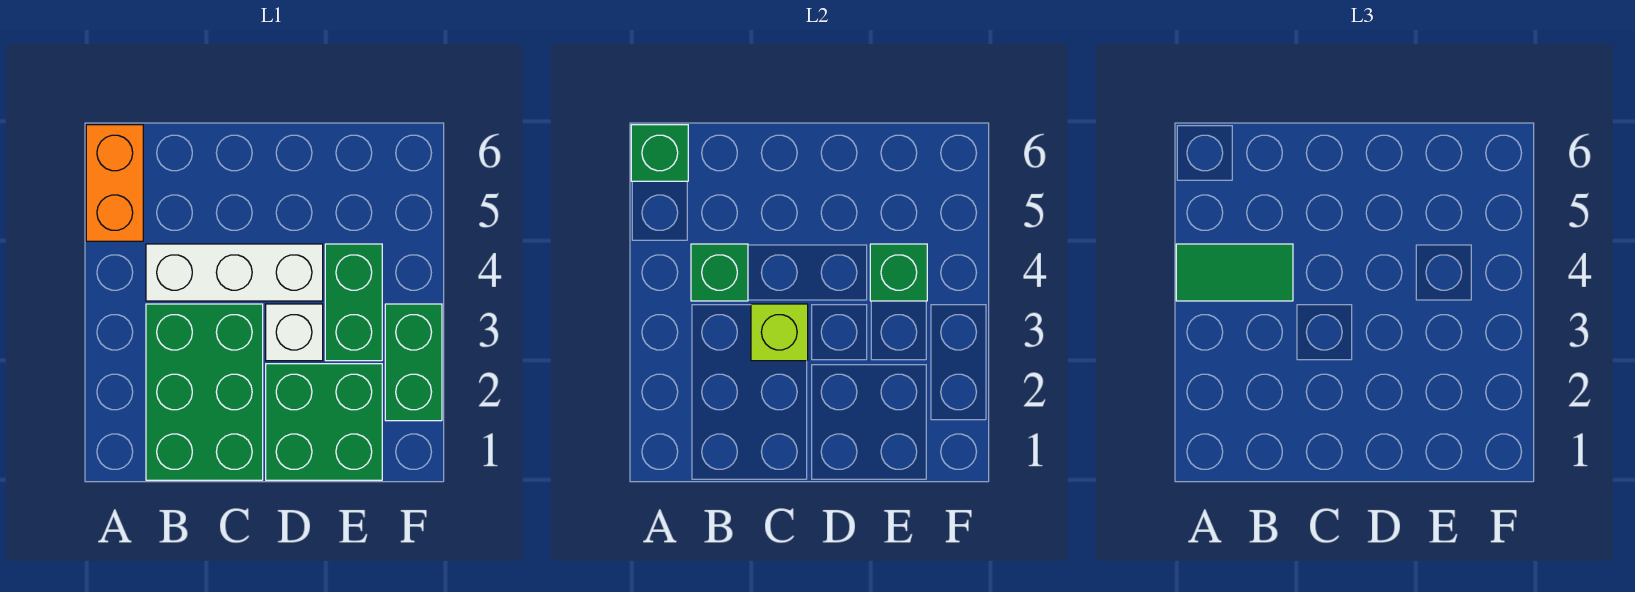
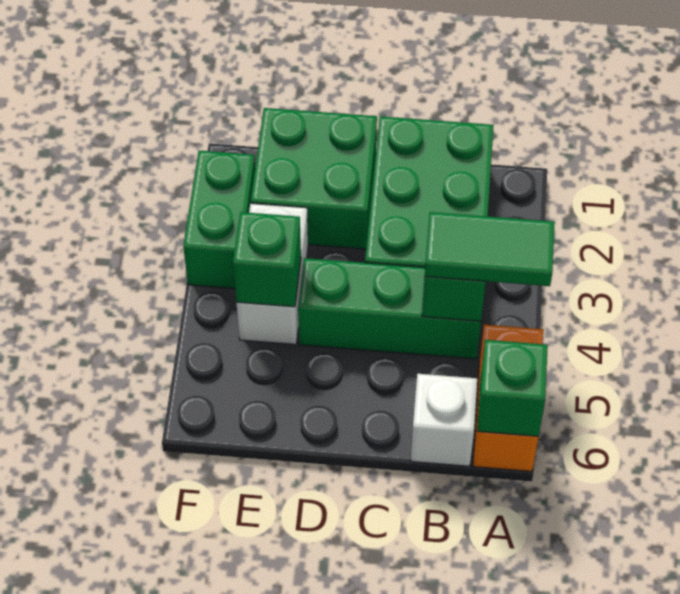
white brick B4:D4 level 1 -> green brick B4:D4 level 1
lime brick C3 level 2 -> none
white brick D3 level 1 -> white brick B6 level 1
green brick E3:E4 level 1 -> white brick E3:E4 level 1

